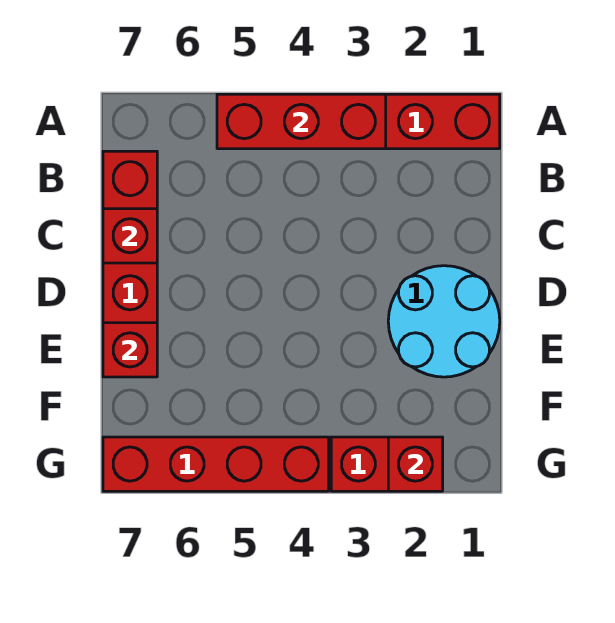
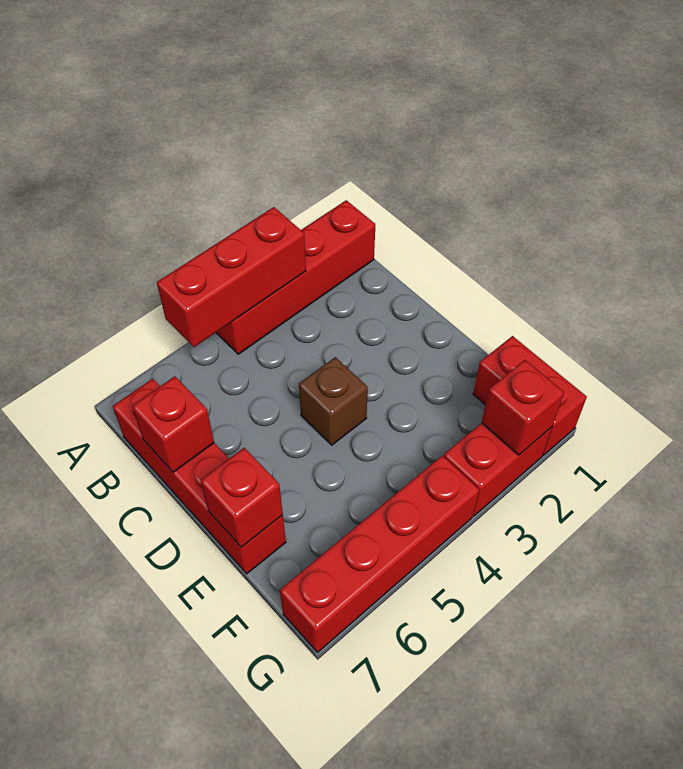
cyan round brick D1:E2 level 1 -> none
none -> brown brick D4 level 1
none -> red brick F1:G1 level 1

